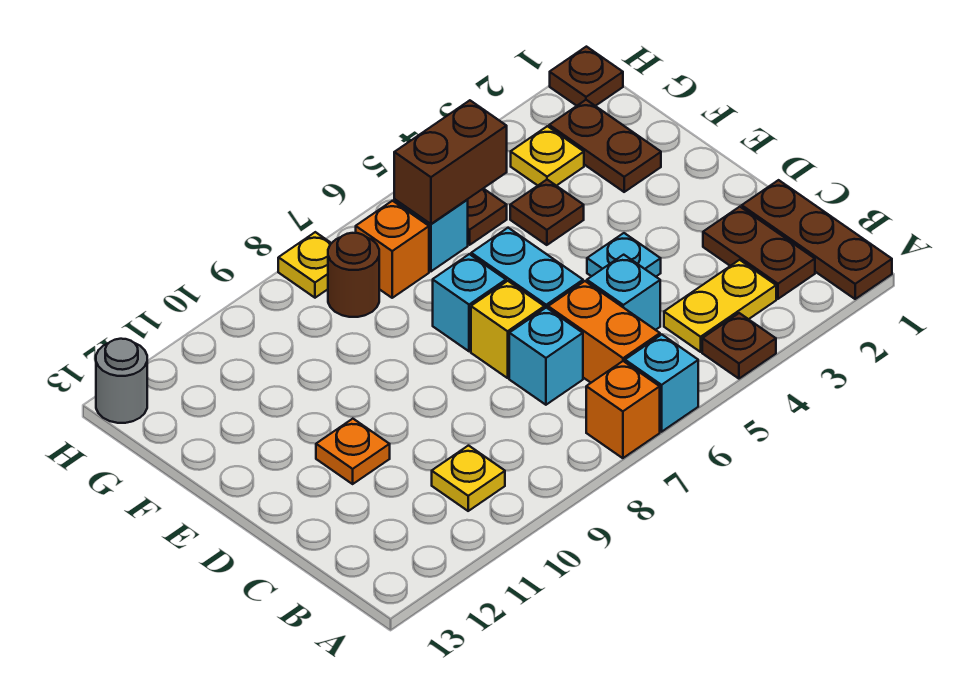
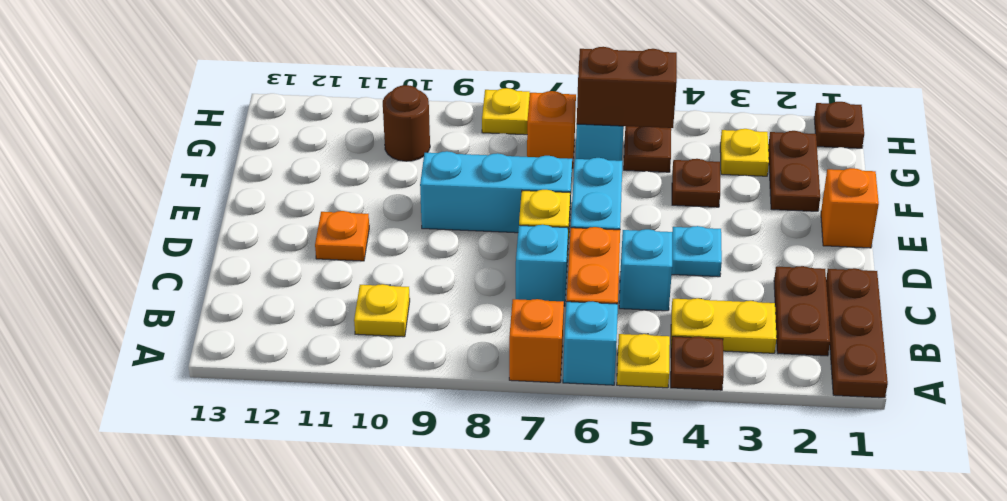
none -> yellow plate A5 level 1
none -> orange brick E1 level 1
cyan brick E7 level 1 -> cyan brick E7:E9 level 1
brown round brick G8 level 1 -> brown round brick G10 level 1
grey round brick H13 level 1 -> none

